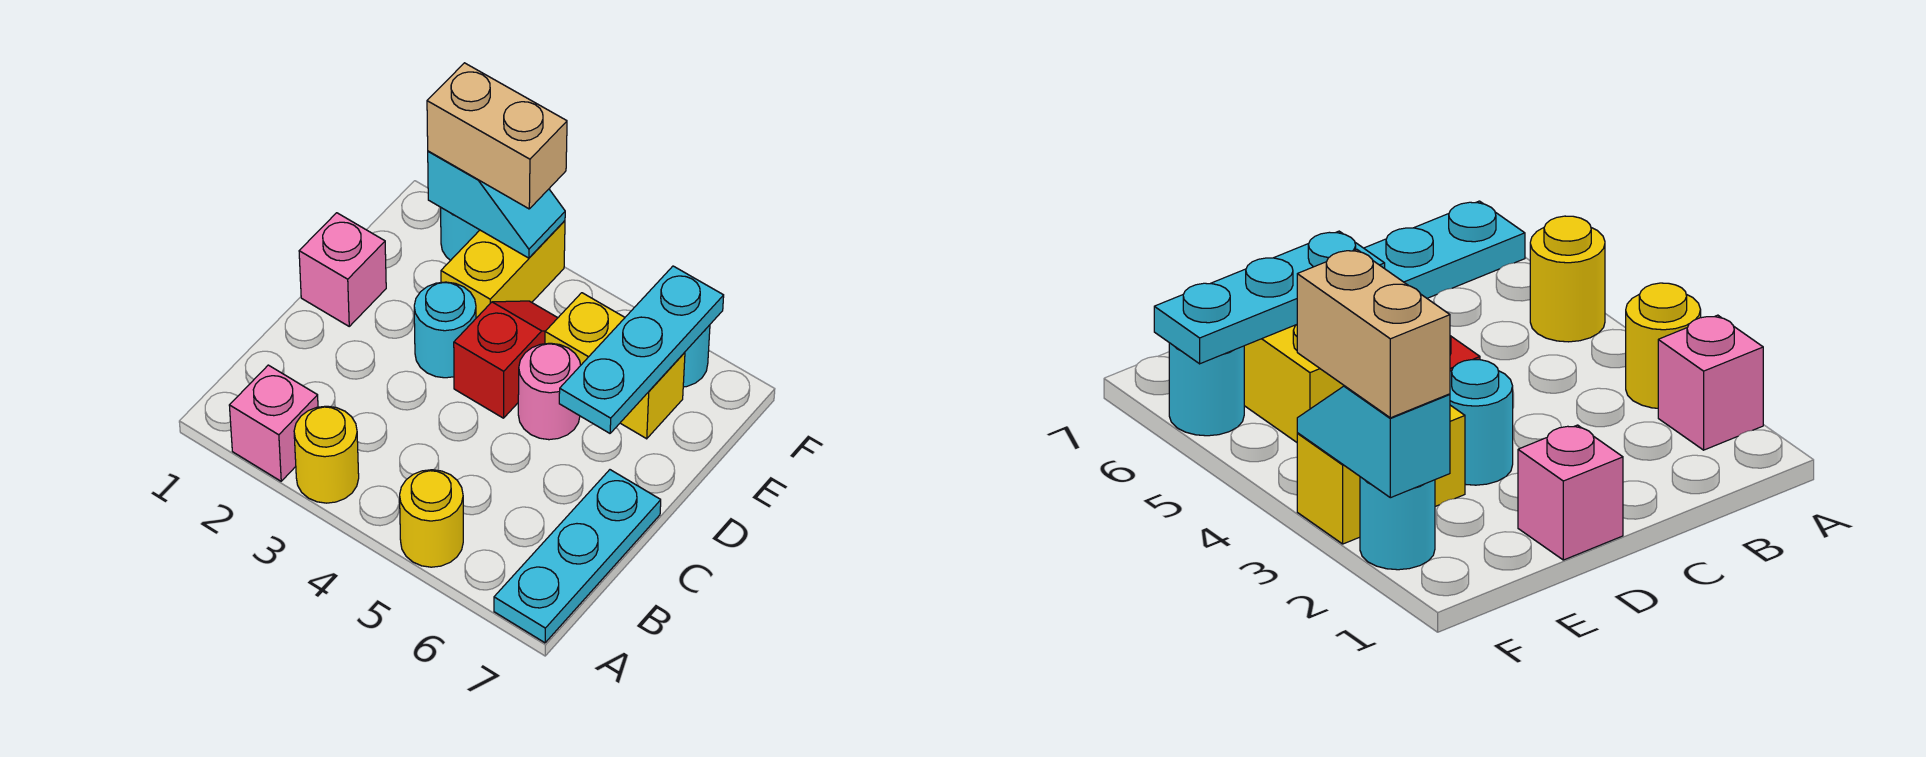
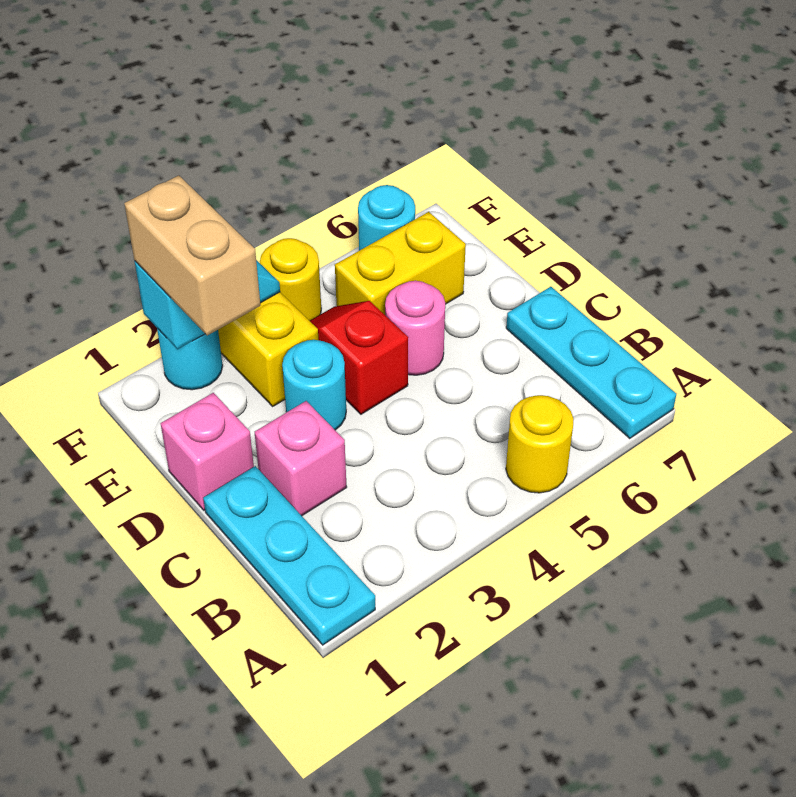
pink brick A2 level 1 -> pink brick C2 level 1
yellow round brick A3 level 1 -> yellow round brick F4 level 1
cyan plate D6:F6 level 2 -> cyan plate A1:C1 level 1
tan brick F2:F3 level 3 -> tan brick E2:F2 level 3

